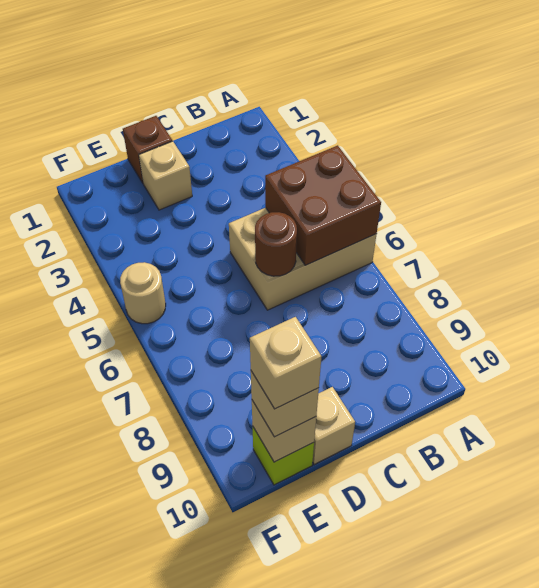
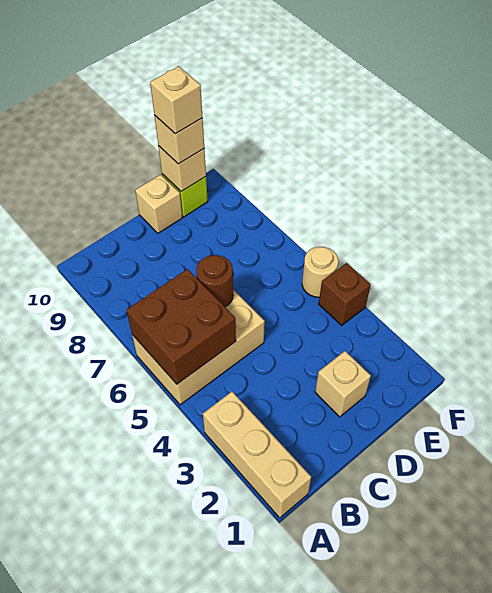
none -> tan brick A1:A3 level 1
brown brick D1 level 1 -> brown brick F4 level 1

